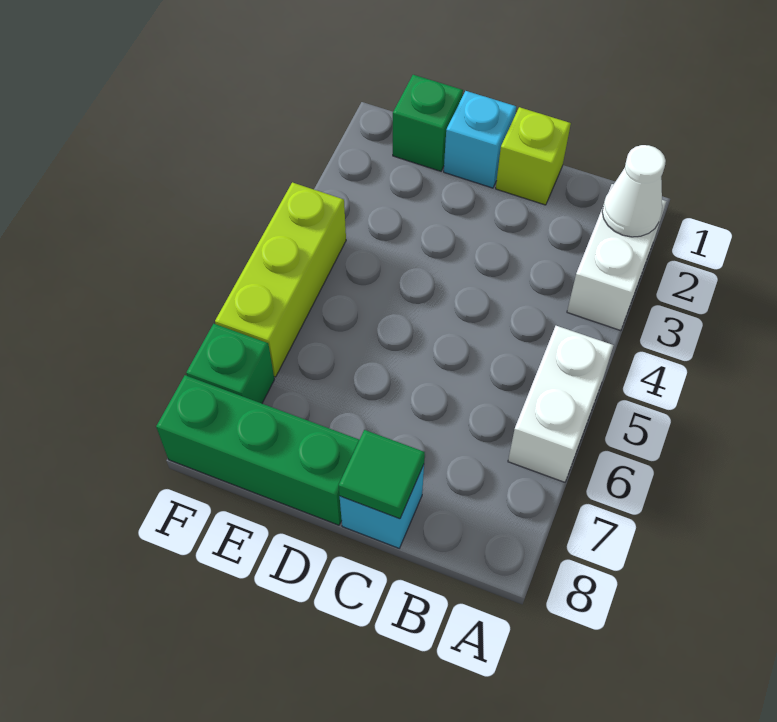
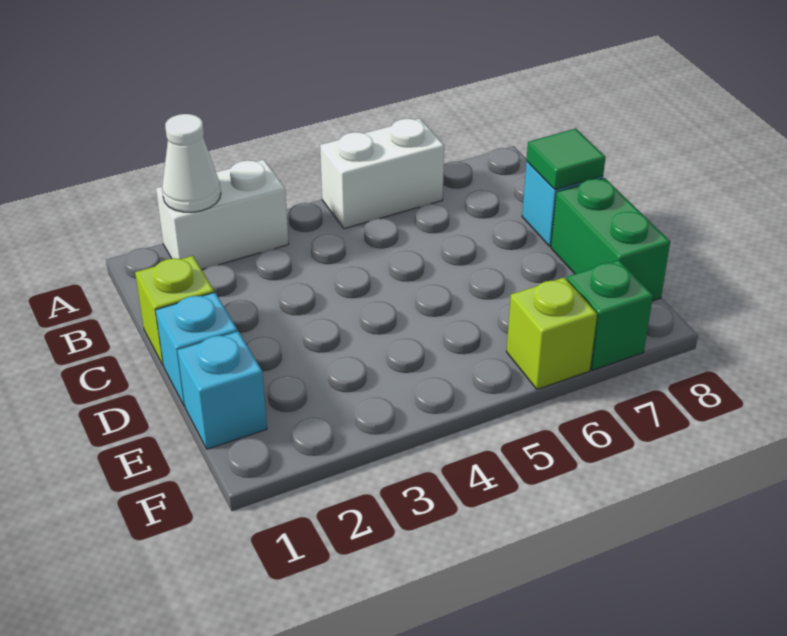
green brick D8:F8 level 1 -> green brick D8:E8 level 1
green brick E1 level 1 -> cyan brick E1 level 1
lime brick F4:F6 level 1 -> lime brick F6 level 1

